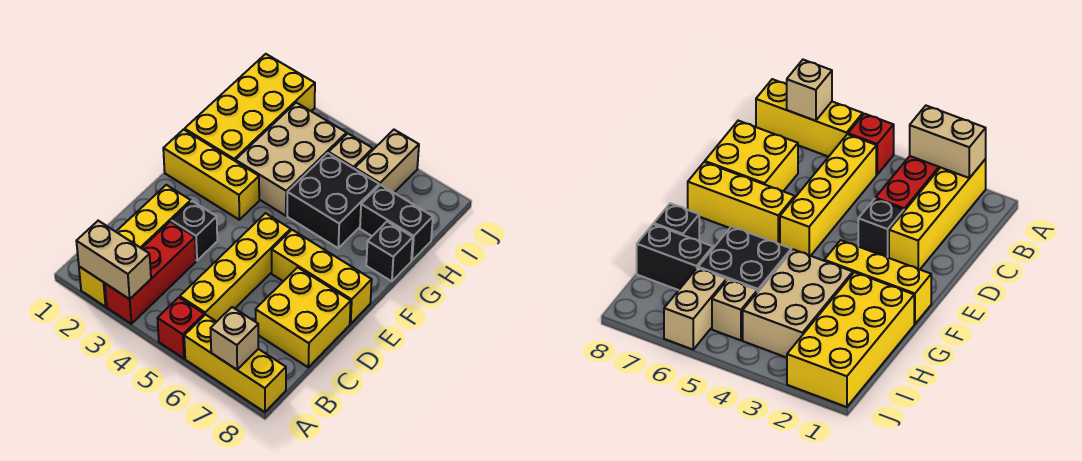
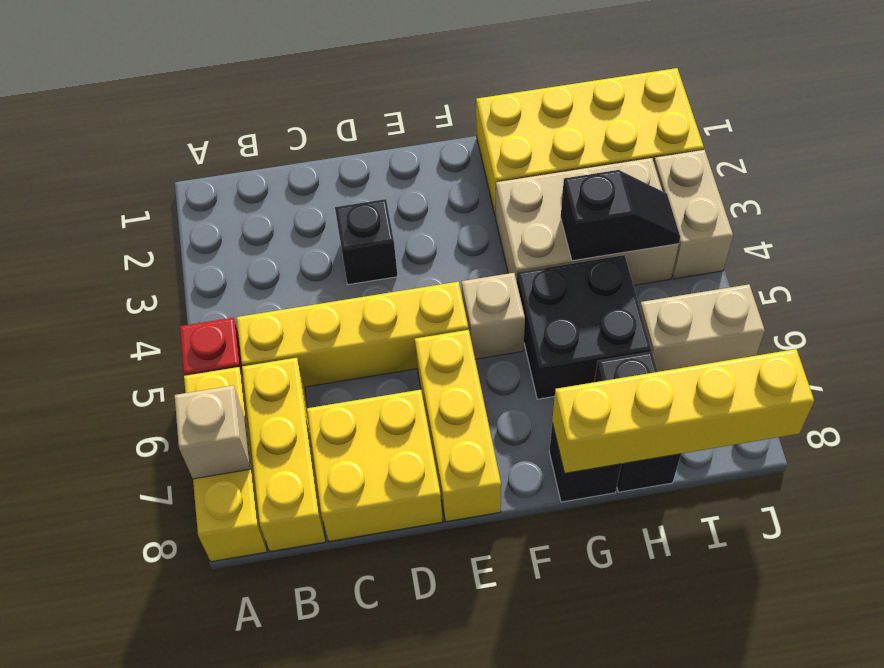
yellow brick A2:D2 level 1 -> yellow brick G8:J8 level 2
tan brick A2:A3 level 2 -> tan brick J3:J4 level 1
red brick A3:C3 level 1 -> none
yellow brick F1:F3 level 1 -> yellow brick B6:B8 level 1
none -> black slope H4:I4 level 2 top H
tan brick I5 level 1 -> tan brick F5 level 1

